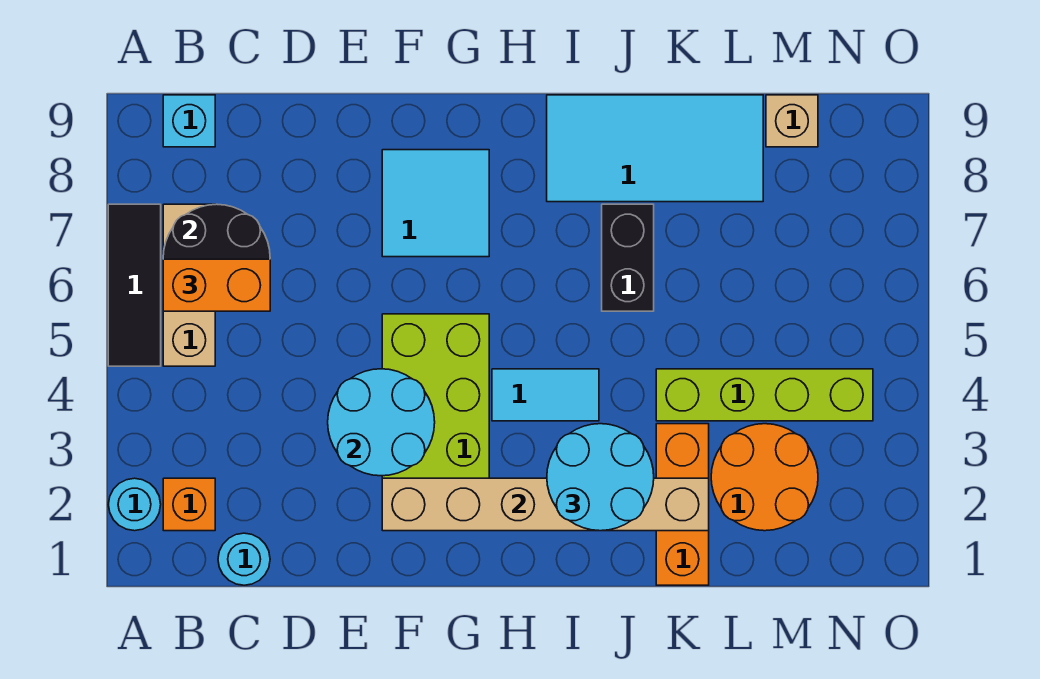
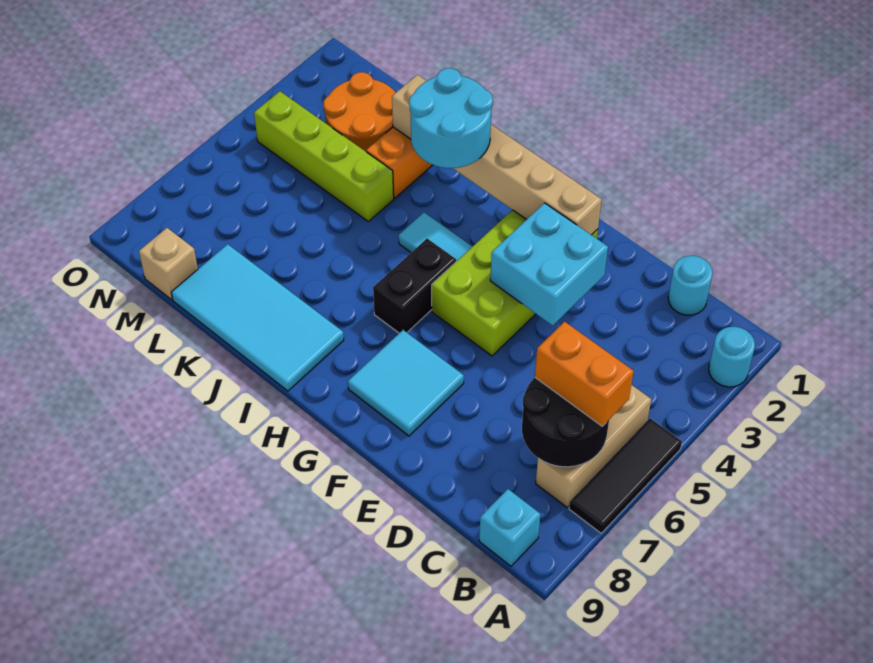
orange brick B2 level 1 -> none
cyan round brick E3:F4 level 2 -> cyan brick E3:F4 level 2
black brick J6:J7 level 1 -> black brick H5:H6 level 1

